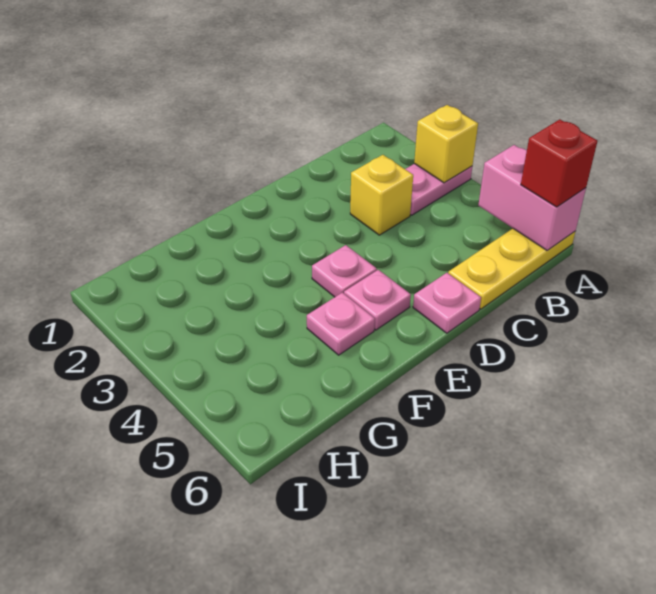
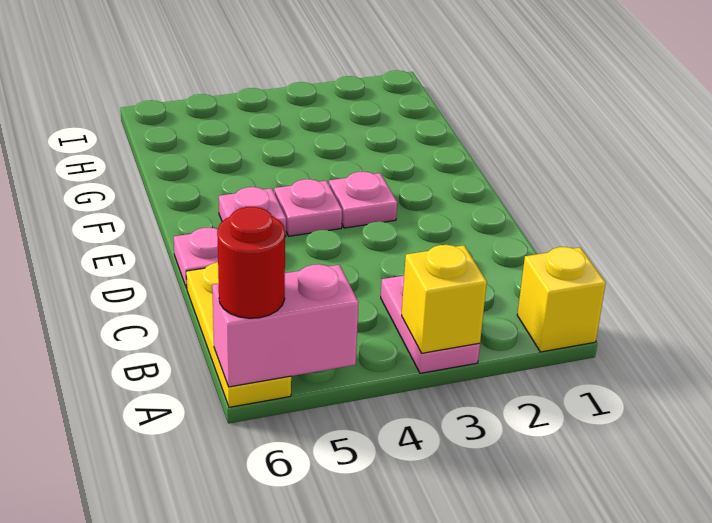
red brick A6 level 3 -> red round brick A6 level 3
yellow brick C3 level 1 -> yellow brick A1 level 1
pink plate F5 level 1 -> pink plate E3 level 1

